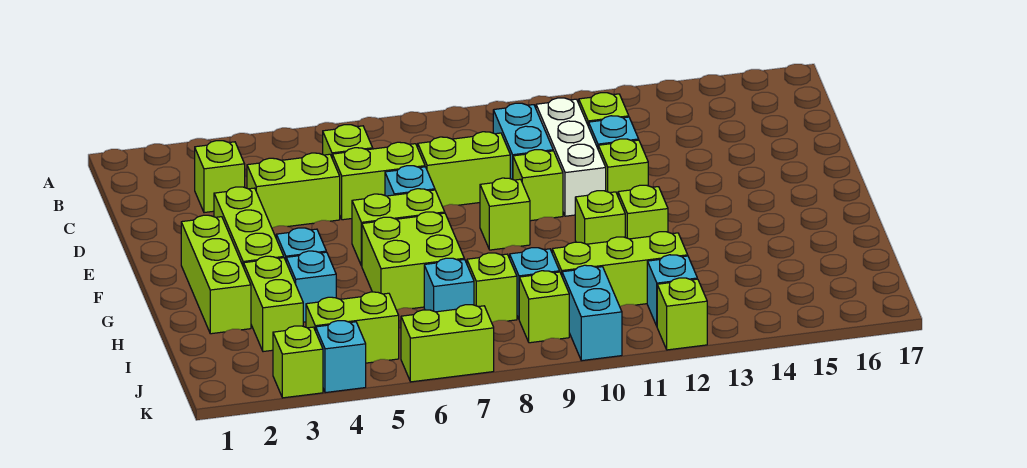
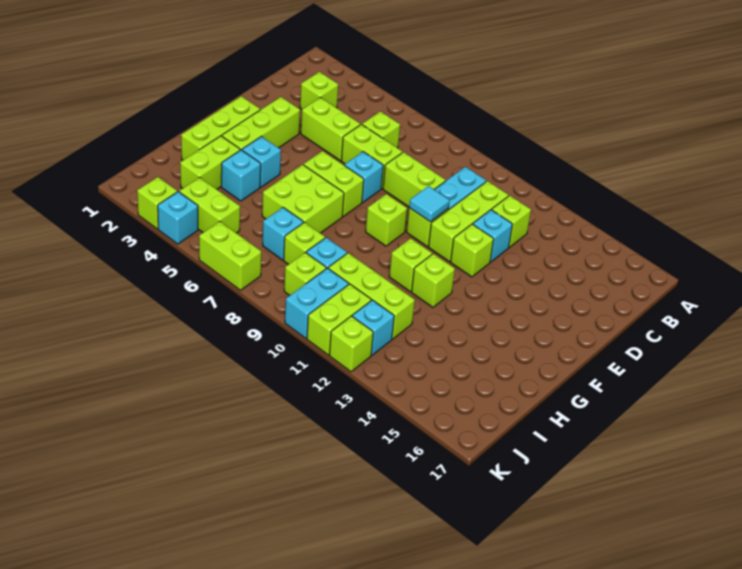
white brick C11:E11 level 1 -> lime brick C11:E11 level 1
none -> cyan tile E10 level 2
none -> lime brick J11:K11 level 1

